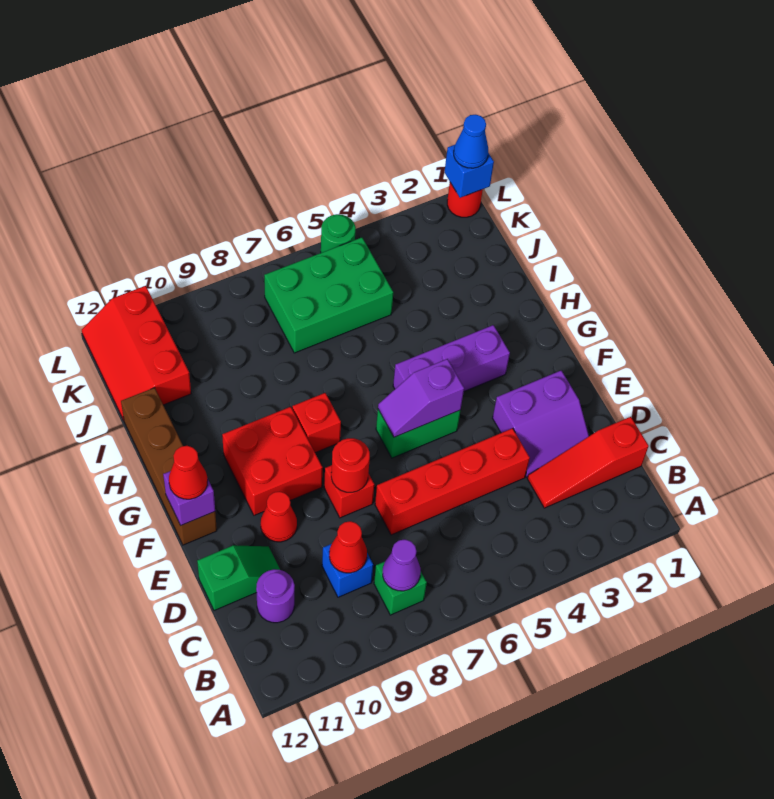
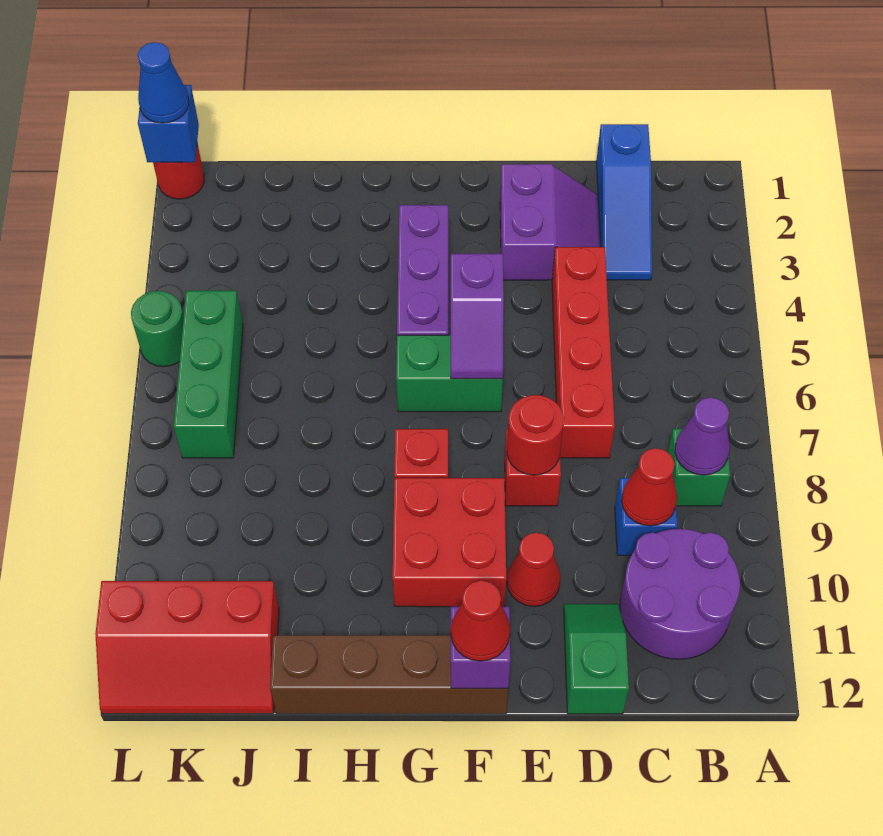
red slope C1:C3 level 1 top 1 -> blue slope C1:C3 level 1 top 1
purple round brick C11 level 1 -> purple round brick B10:C11 level 1
green brick F5:F6 level 1 -> green brick F6:G6 level 1
green brick J5:K7 level 1 -> green brick K5:K7 level 1

